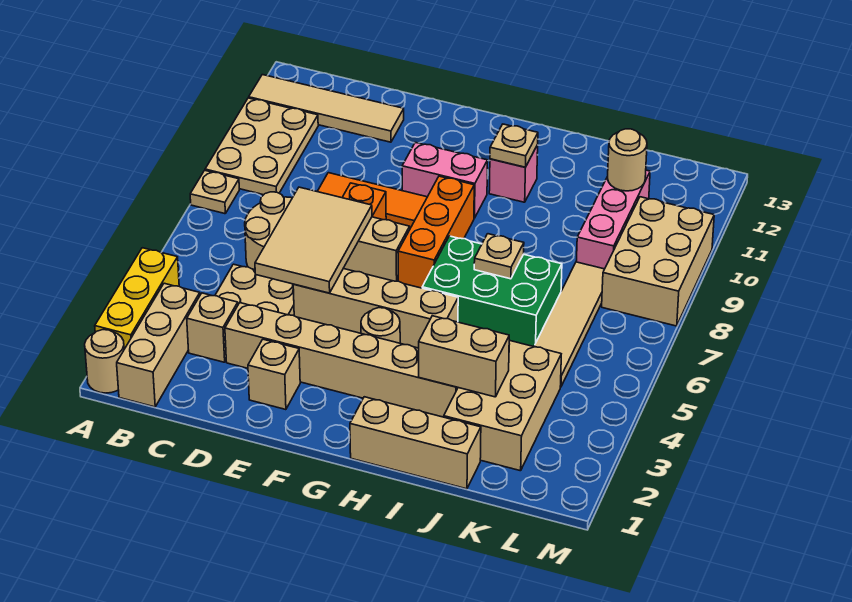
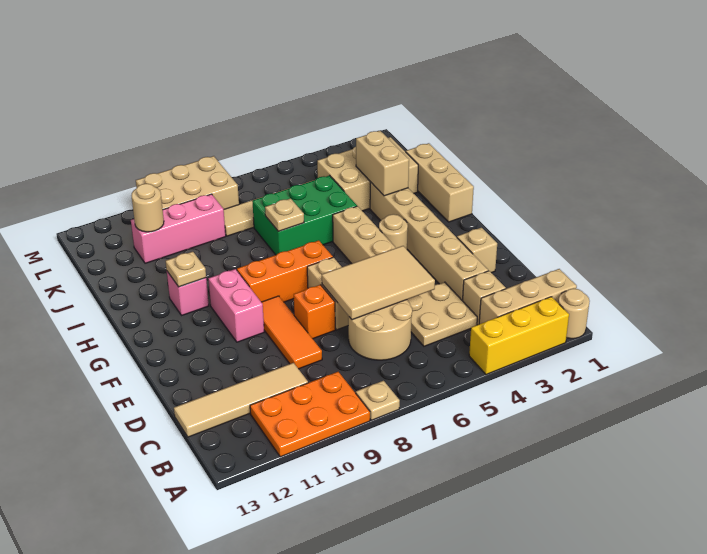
tan plate A9:B11 level 1 -> orange plate A9:B11 level 1
tan tile A12:D12 level 1 -> tan tile C10:C13 level 1
green brick H6:J7 level 1 -> green brick I5:J7 level 1

